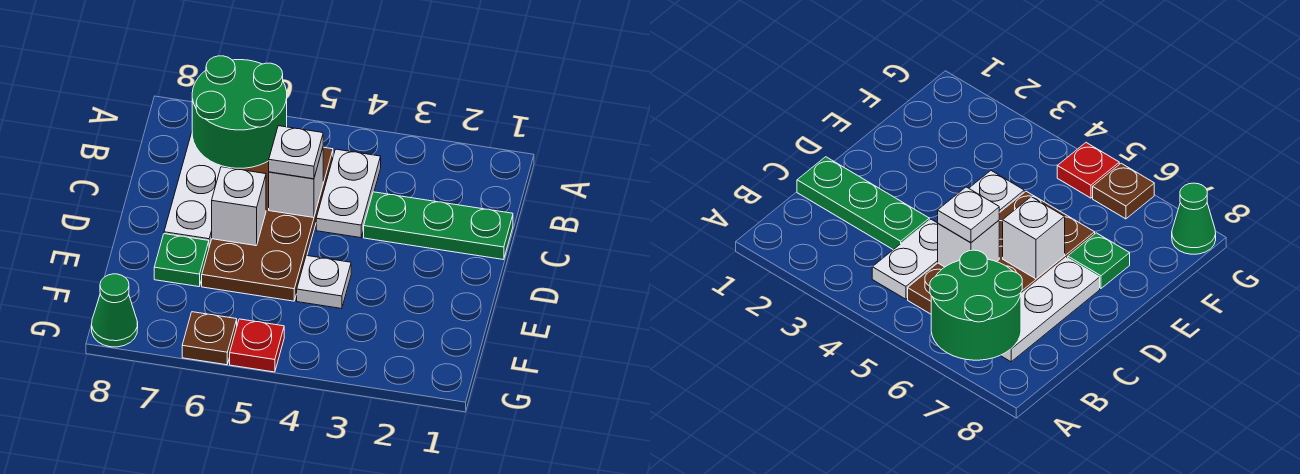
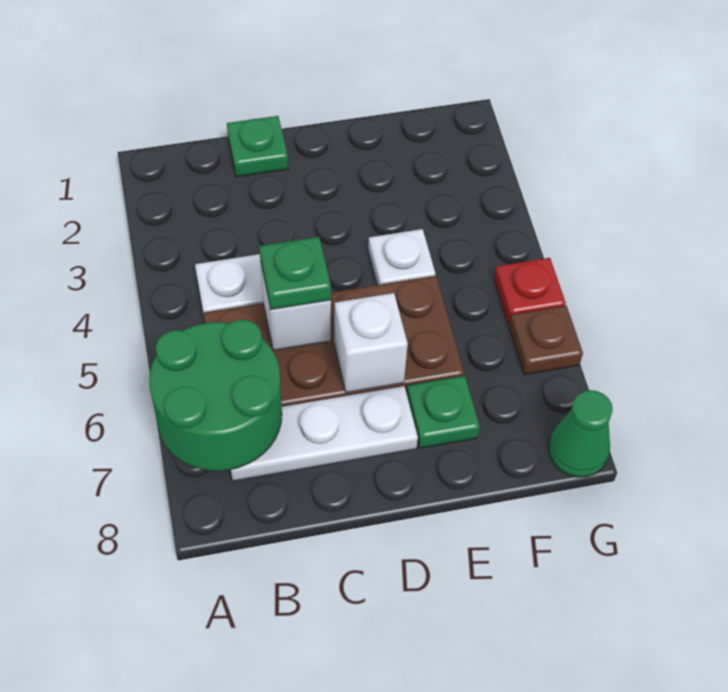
green plate C1:C3 level 1 -> green plate C1 level 1
white plate C5 level 3 -> green plate C5 level 3

